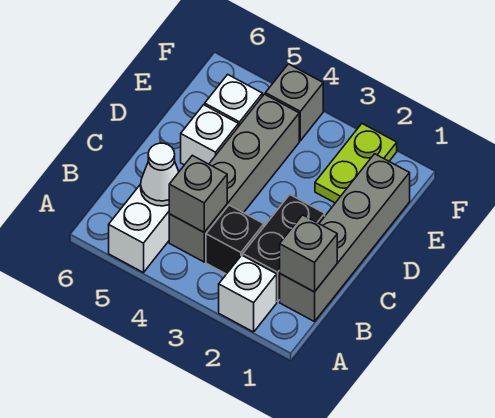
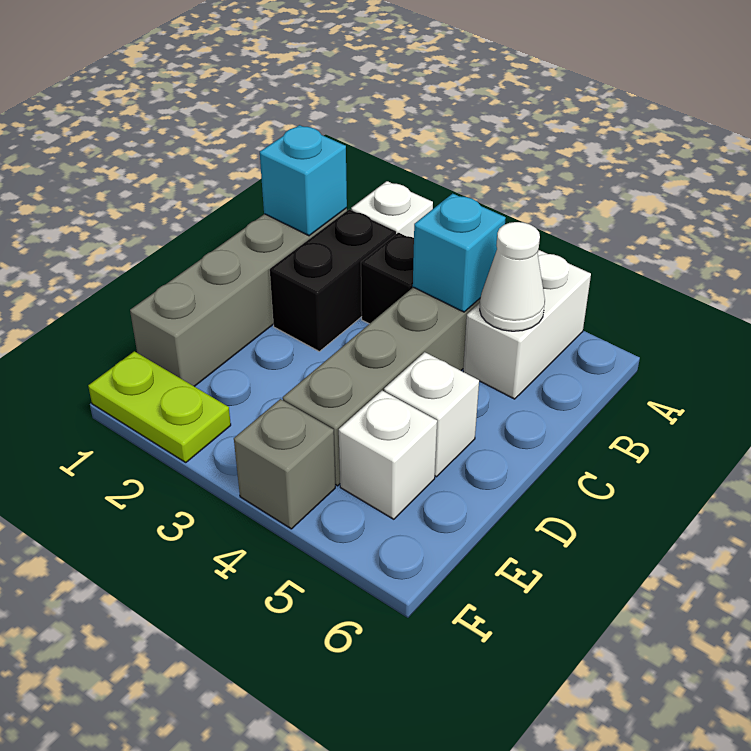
grey brick B1 level 2 -> cyan brick B1 level 2
grey brick B4 level 2 -> cyan brick B4 level 2
lime plate E2:F2 level 1 -> lime plate F1:F2 level 1

